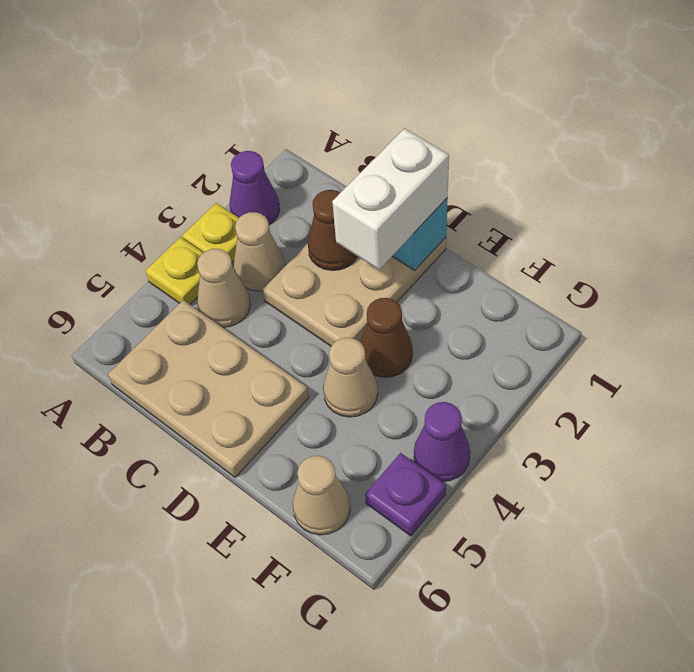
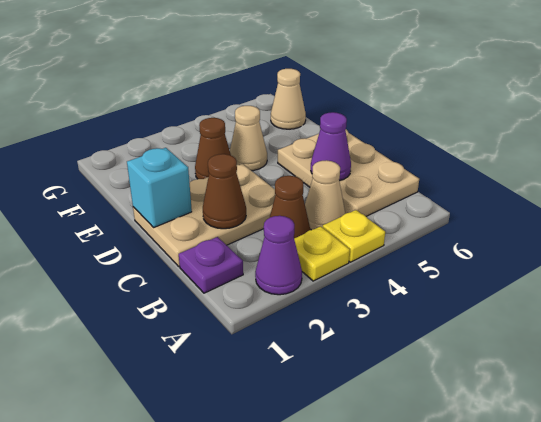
tan cone B3 level 1 -> brown cone B3 level 1
white brick D1:D2 level 3 -> none
purple cone G4 level 1 -> purple cone C5 level 2
purple plate G5 level 1 -> purple plate B1 level 1

